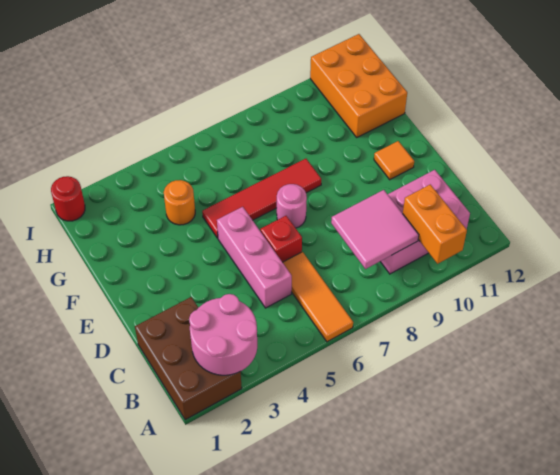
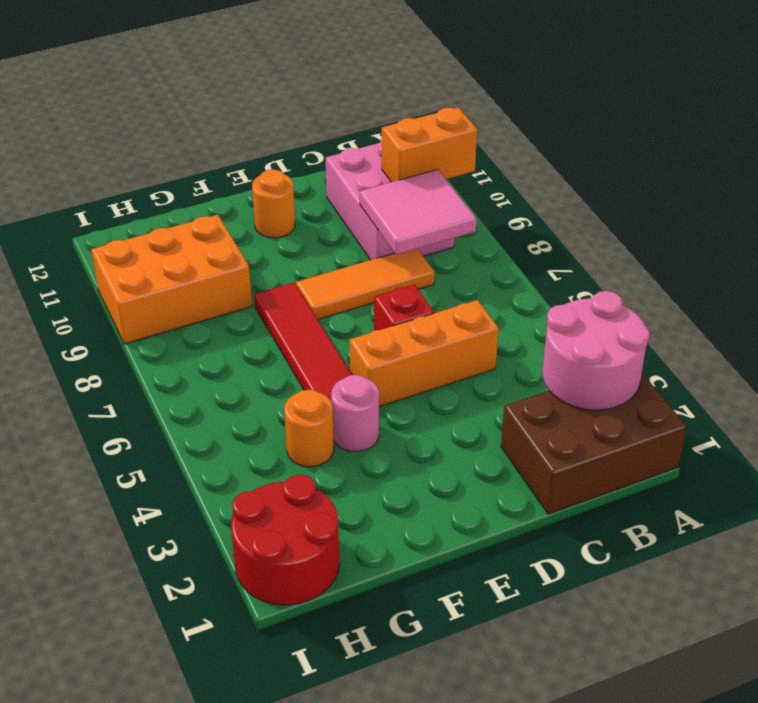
orange tile A6:C6 level 1 -> orange tile C8:E8 level 1
pink brick C5:E5 level 1 -> orange brick C5:E5 level 1
pink round brick E7 level 1 -> pink round brick F4 level 1
orange tile E11 level 1 -> orange round brick E11 level 1
orange brick G11:I12 level 1 -> orange brick G9:I10 level 1
red round brick I1 level 1 -> red round brick H1:I2 level 1

